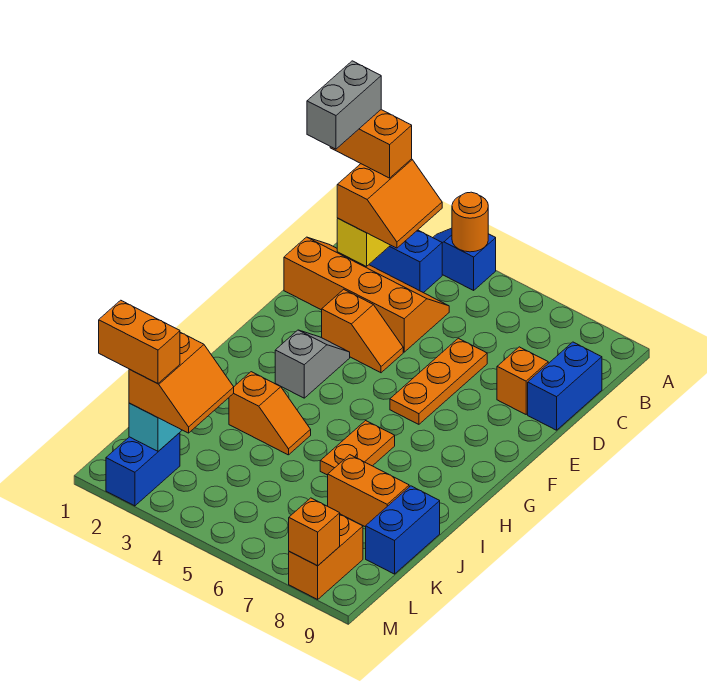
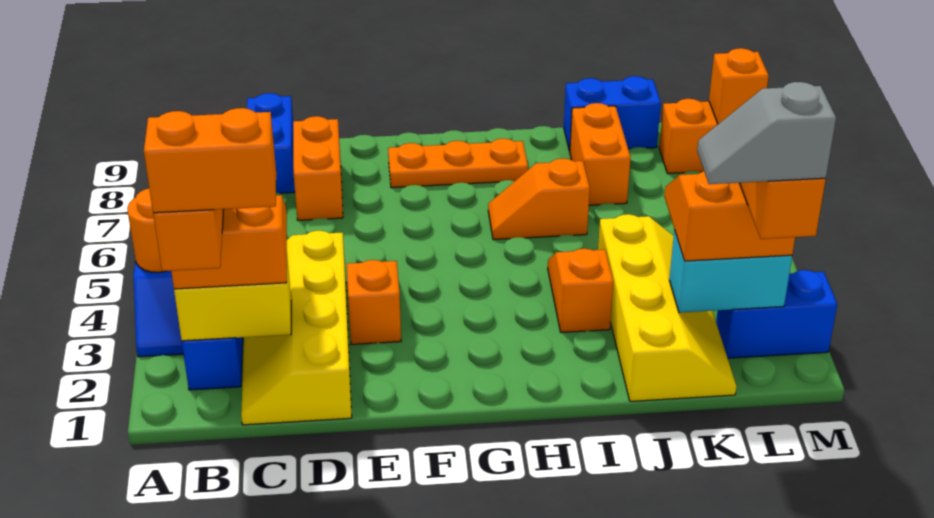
grey brick B1:C1 level 5 -> orange brick B1:C1 level 5
orange slope C1:D4 level 1 top D -> yellow slope C1:D4 level 1 top D
blue brick C9:D9 level 1 -> blue brick C8:C9 level 1
orange plate D6:F6 level 1 -> orange plate F8:H8 level 1
orange brick D8 level 1 -> orange brick D7:D8 level 1
grey slope F3:G3 level 1 top G -> grey slope K1:L1 level 5 top L
orange plate H6:I6 level 1 -> orange slope H6:I6 level 1 top I
none -> yellow slope J1:K4 level 1 top J

